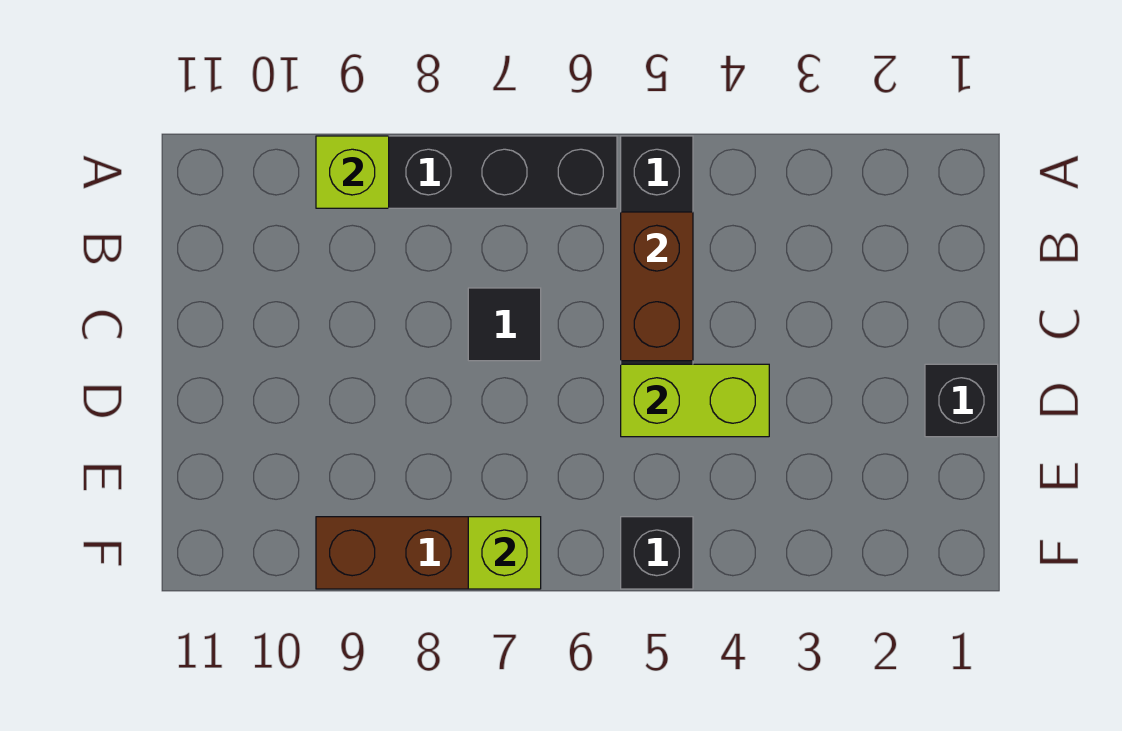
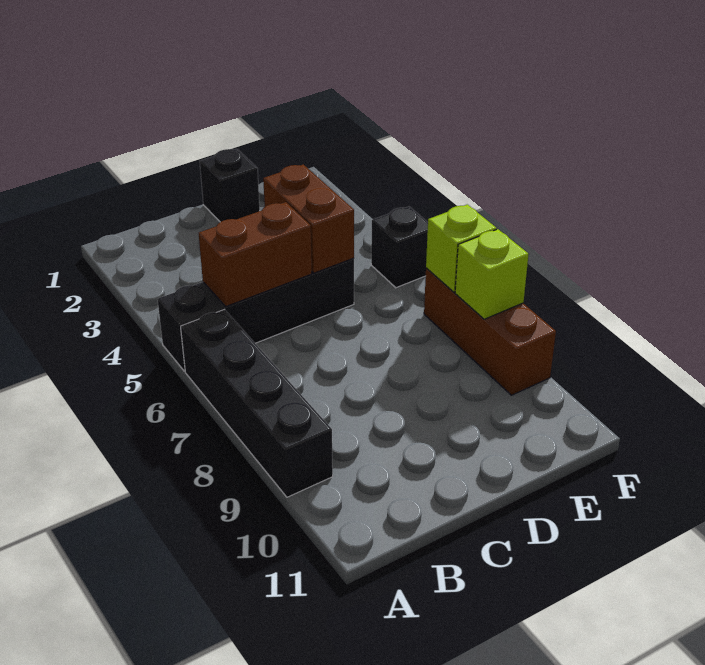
lime brick A9 level 2 -> lime brick F8 level 2
black tile C7 level 1 -> none
lime brick D4:D5 level 2 -> brown brick D4:D5 level 2

